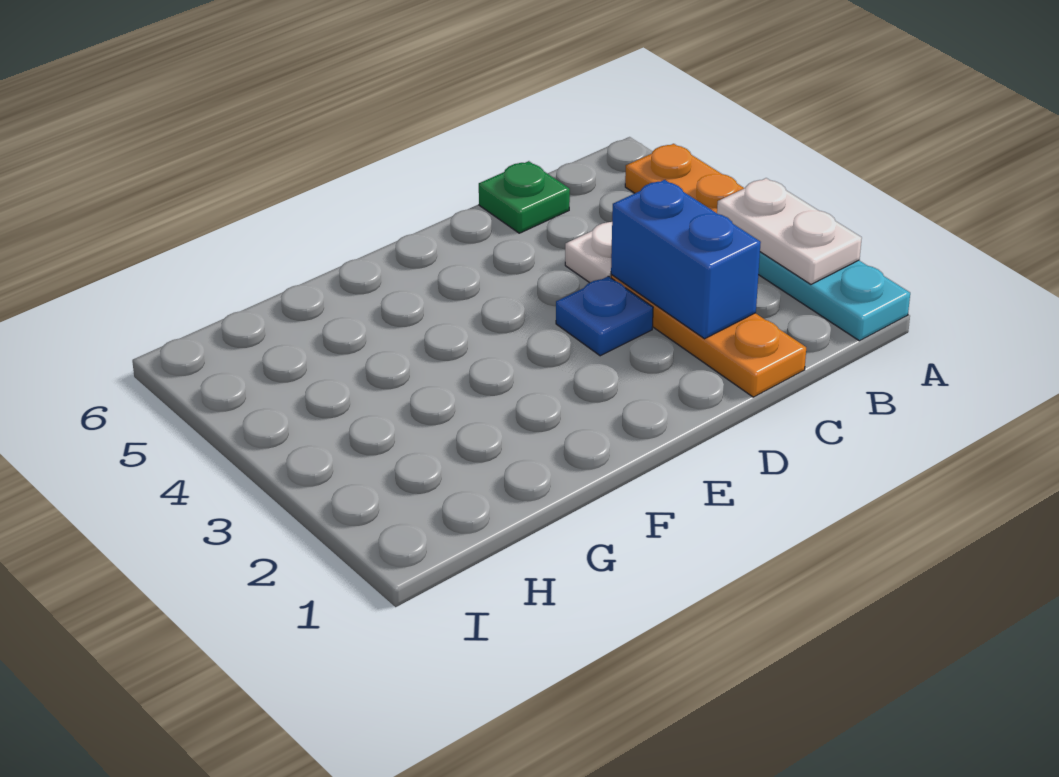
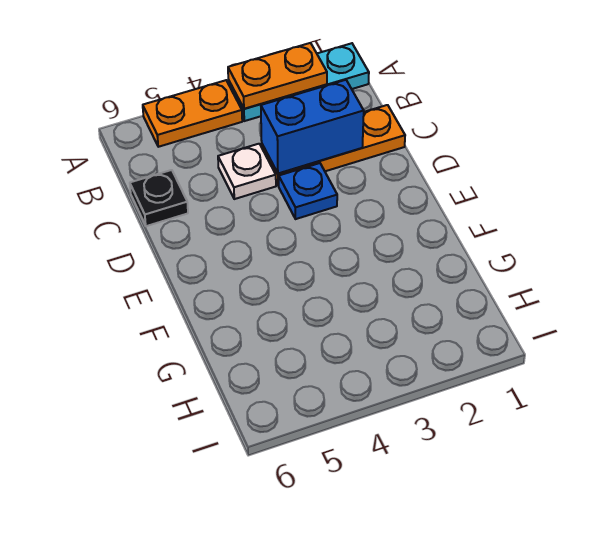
white plate A2:A3 level 2 -> orange plate A2:A3 level 2
green plate C6 level 1 -> black plate C6 level 1

